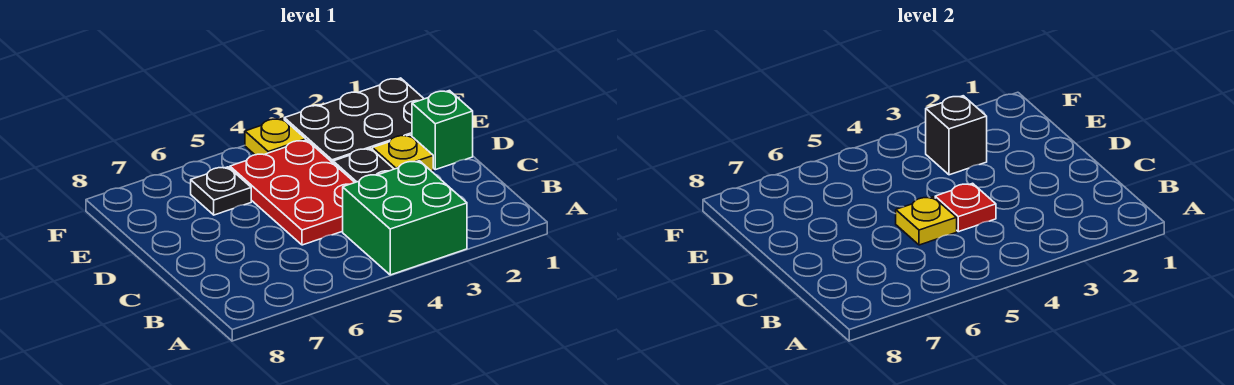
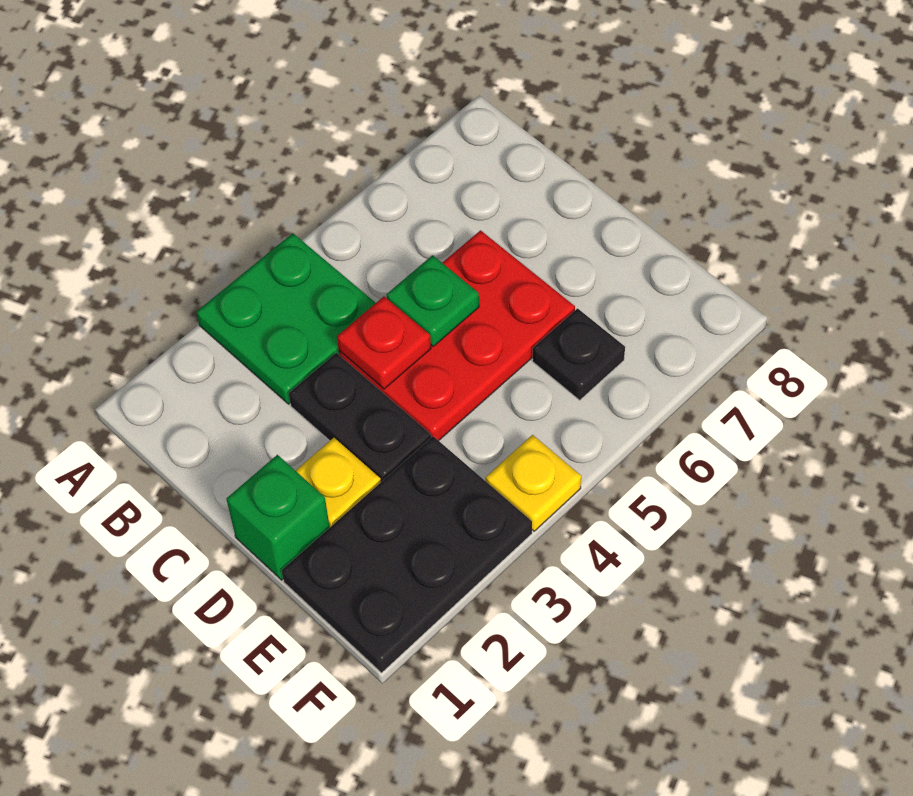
green brick A3:B4 level 1 -> green plate A3:B4 level 1
red plate C4:E5 level 1 -> red plate C4:D6 level 1
yellow plate C5 level 2 -> green plate C5 level 2
black brick E3 level 2 -> none

